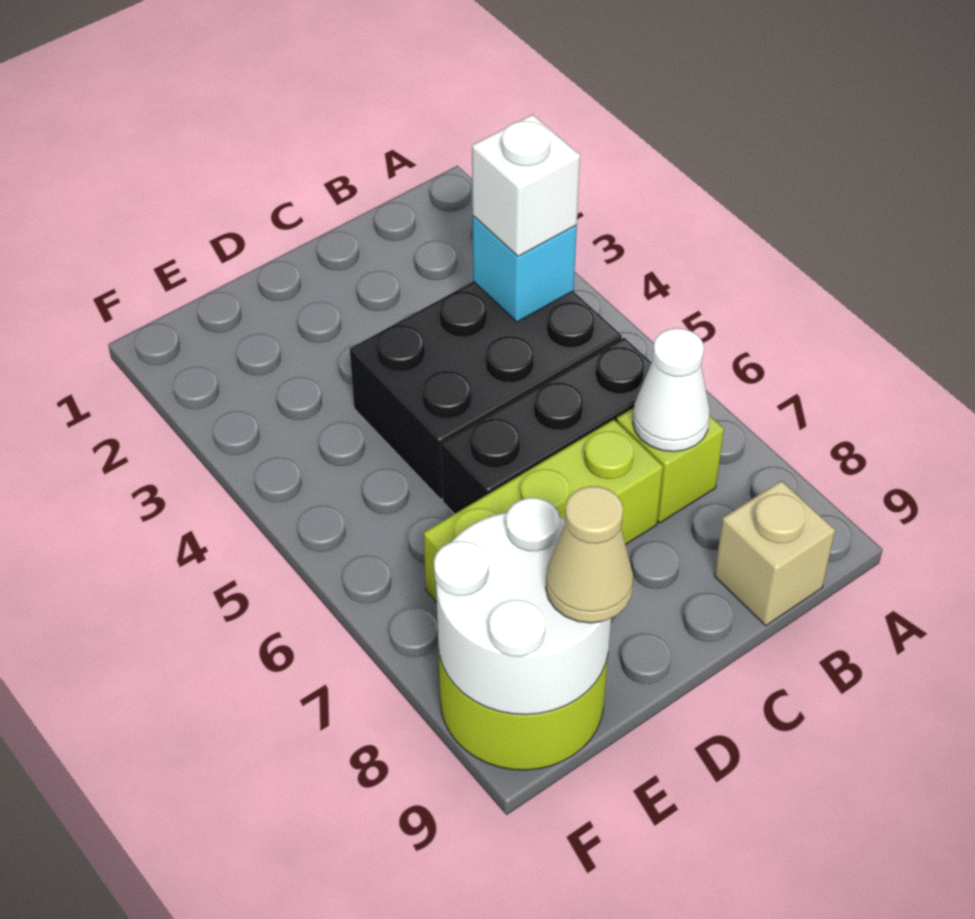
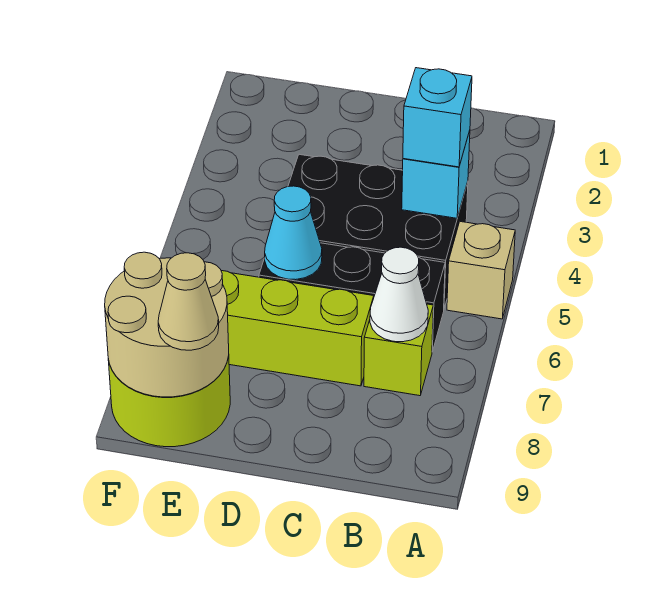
white brick B4 level 3 -> cyan brick B4 level 3
tan brick B9 level 1 -> tan brick A5 level 1
none -> cyan cone D6 level 2
white round brick E8:F9 level 2 -> tan round brick E8:F9 level 2

